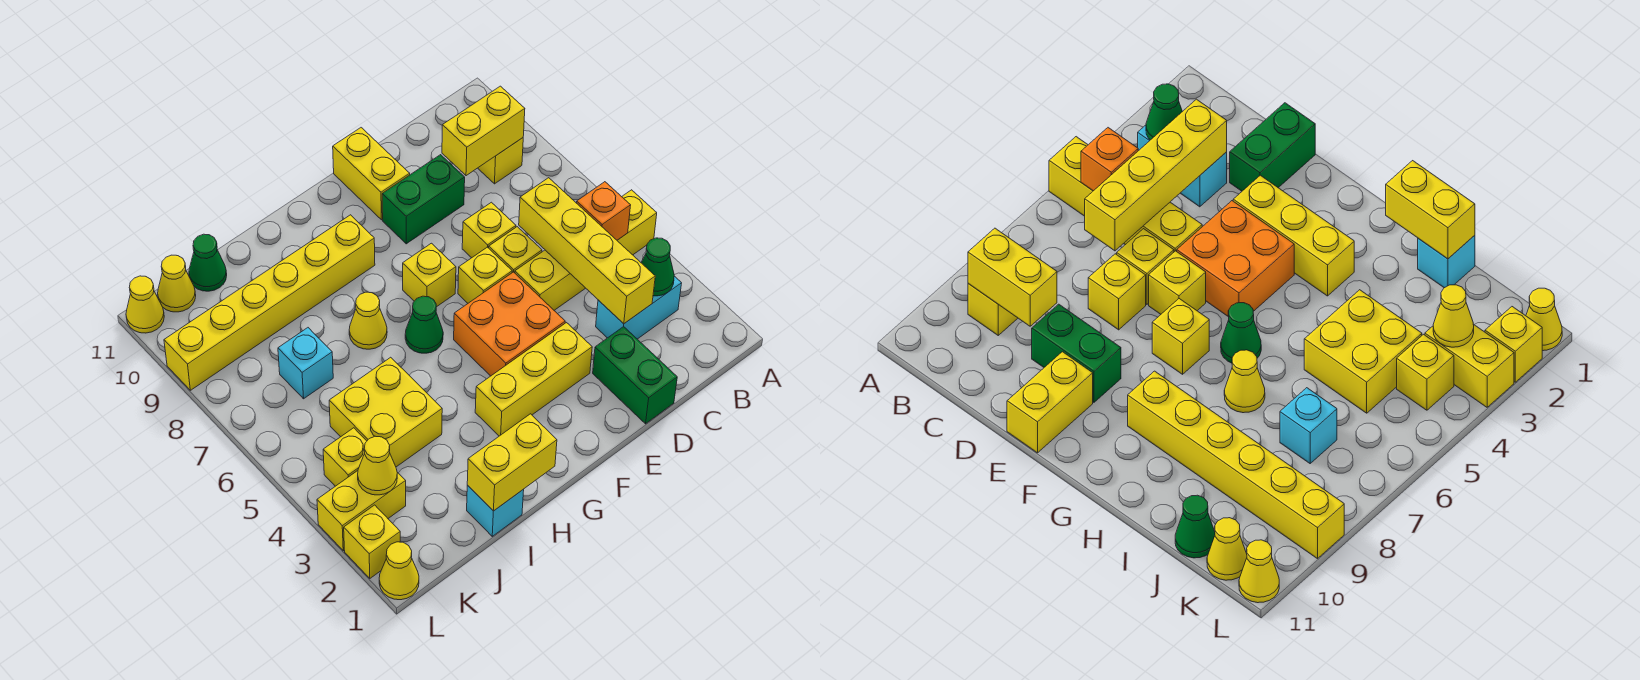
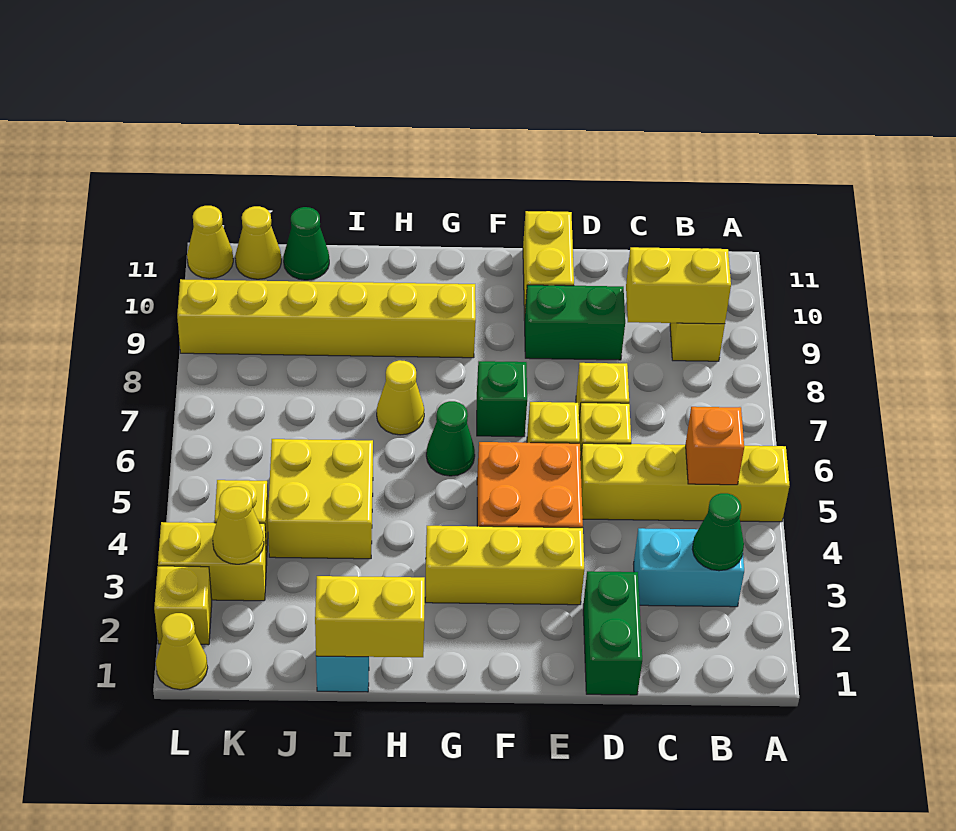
yellow brick C3:C6 level 2 -> none
yellow brick F7 level 1 -> green brick F7 level 1
cyan brick J7 level 1 -> none

